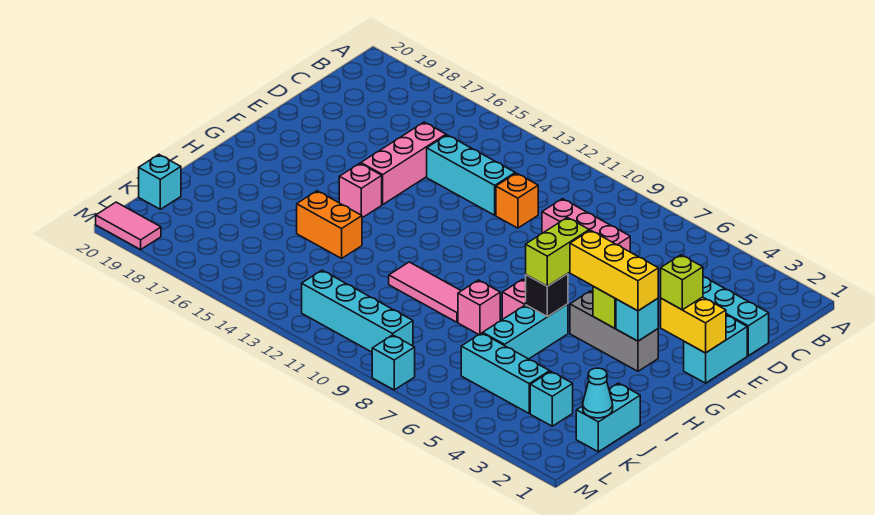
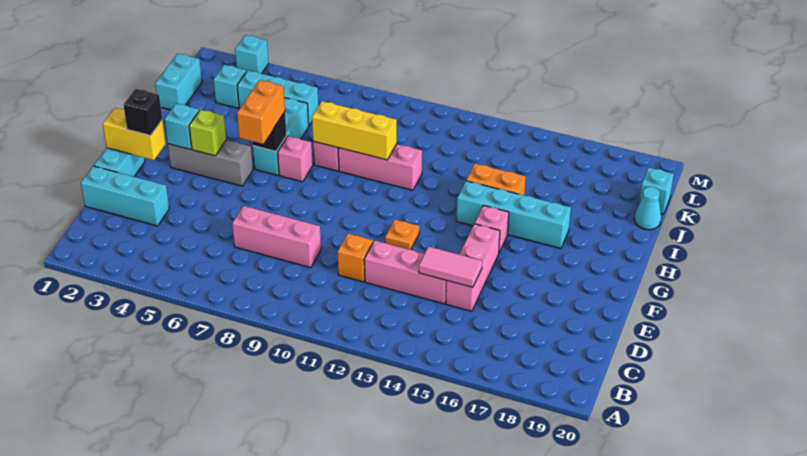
cyan brick D12:D14 level 1 -> pink brick D12:D14 level 1
lime brick F2 level 3 -> black brick F2 level 3
none -> orange plate F12 level 1
yellow brick G3:G5 level 3 -> yellow brick I8:I10 level 2
lime brick G6:H6 level 3 -> orange brick G6:H6 level 3
pink tile I9:I11 level 1 -> pink brick I9:I11 level 1
cyan cone K1 level 2 -> cyan cone J20 level 1
cyan brick L9:L12 level 1 -> cyan brick H14:H17 level 1
cyan brick M8 level 1 -> cyan brick M3 level 1
pink tile M19:M20 level 1 -> pink tile D14:D15 level 2

